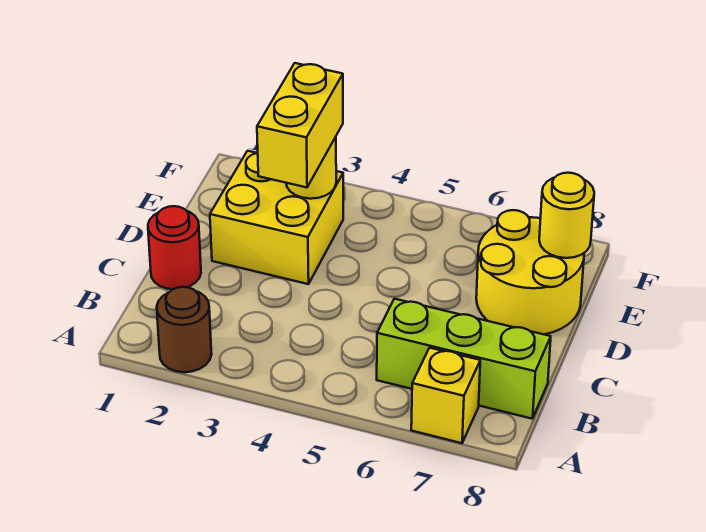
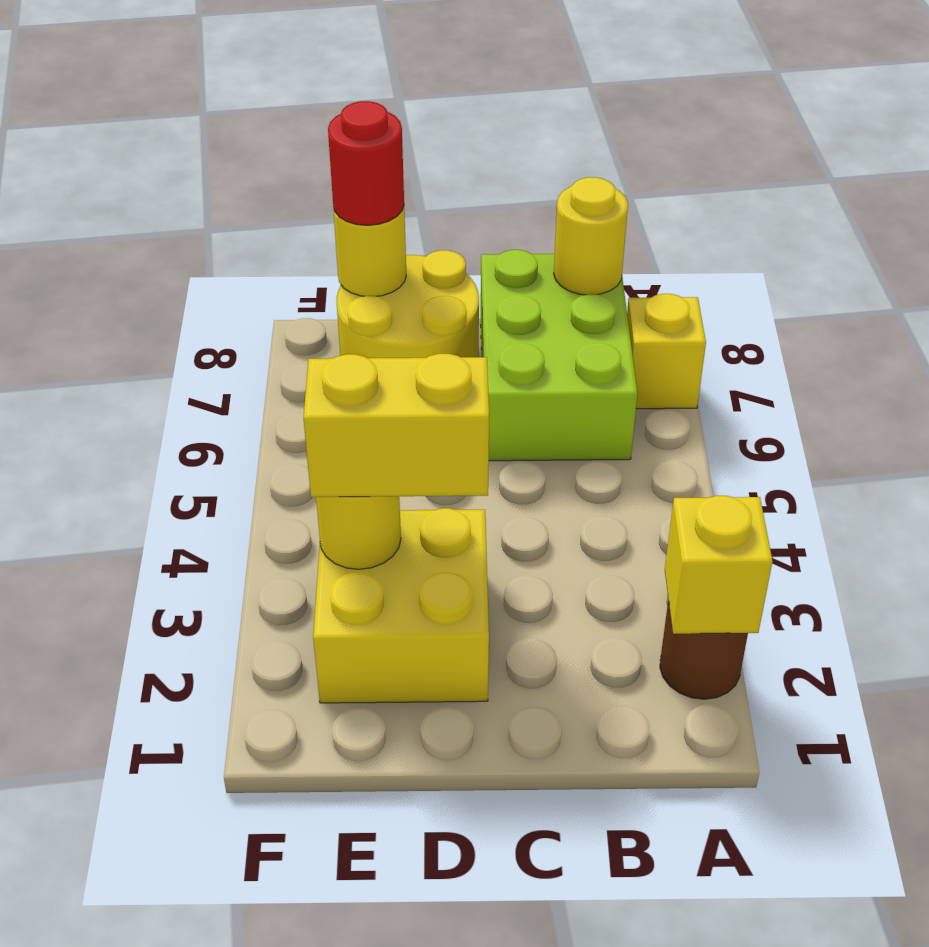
none -> yellow brick A2 level 2
lime brick B6:B8 level 1 -> lime brick B6:C8 level 1
none -> yellow round brick B8 level 2
red round brick C1 level 1 -> red round brick E8 level 3

